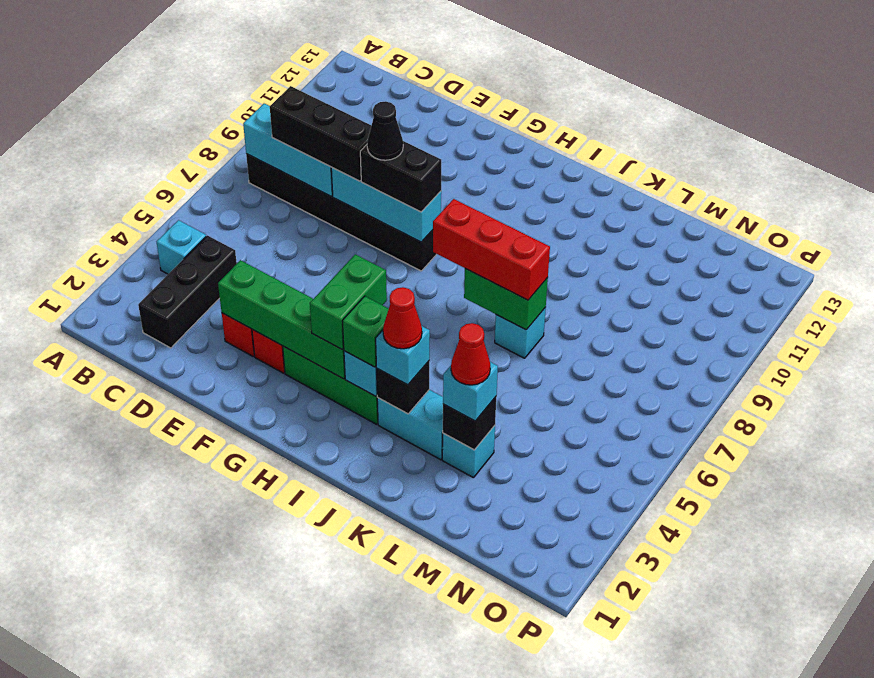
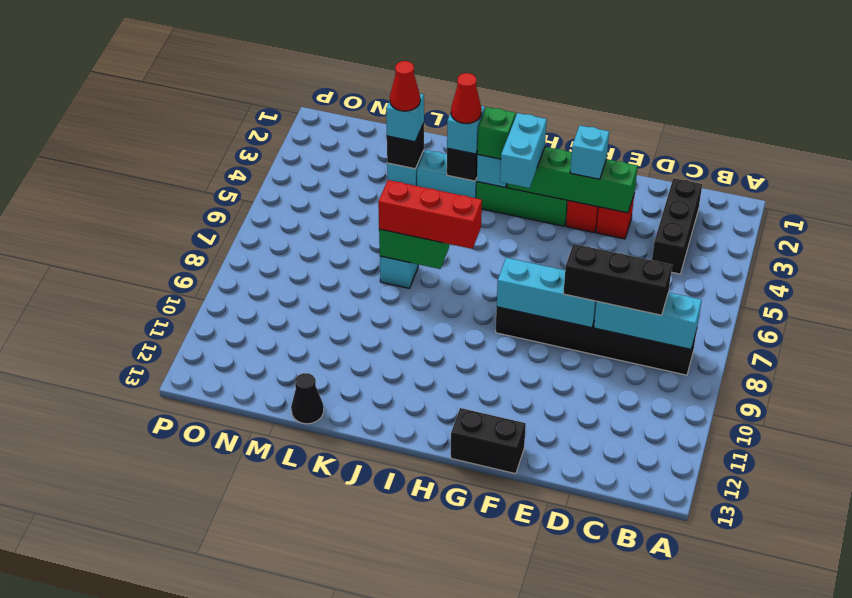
cyan brick B4 level 1 -> cyan brick F3 level 3
black brick F8:G8 level 3 -> black brick F13:G13 level 1
black cone F8 level 4 -> black cone L13 level 1
green brick H3:H4 level 3 -> cyan brick H3:H4 level 3

